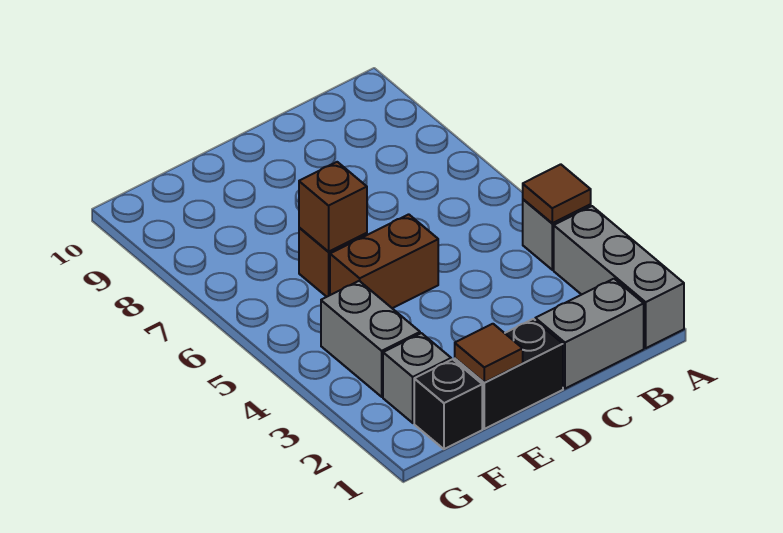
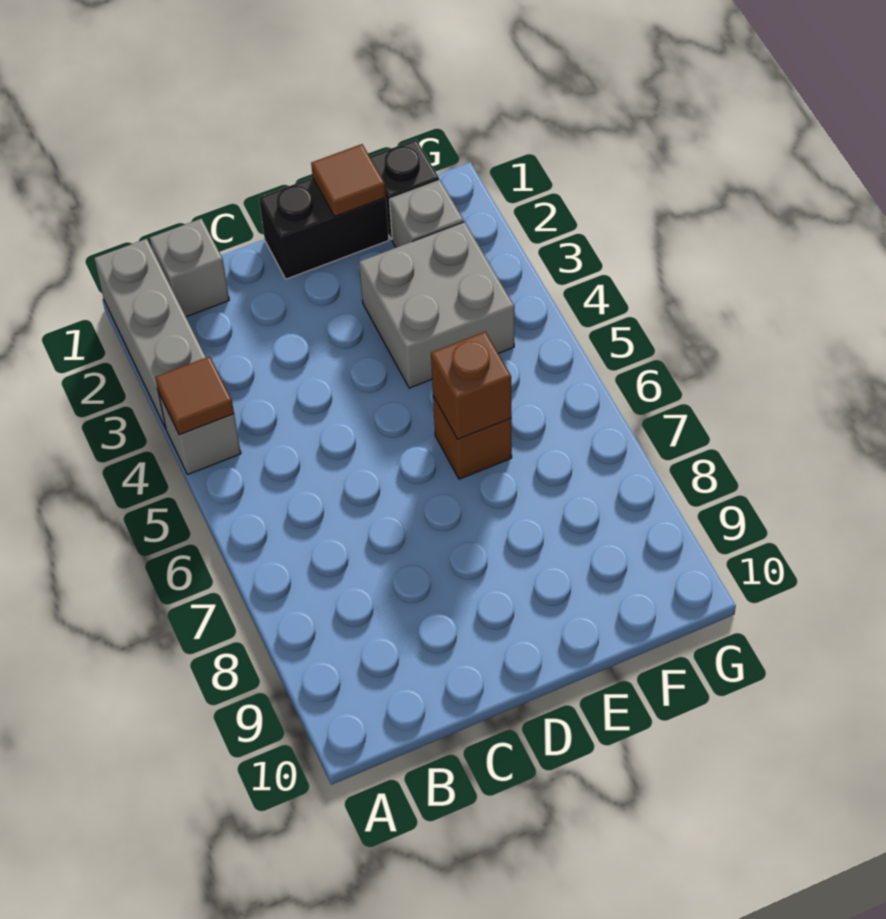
grey brick B1:C1 level 1 -> grey brick B1 level 1
brown brick D5:E5 level 1 -> none
grey brick F3:F4 level 1 -> grey brick E3:F4 level 1

